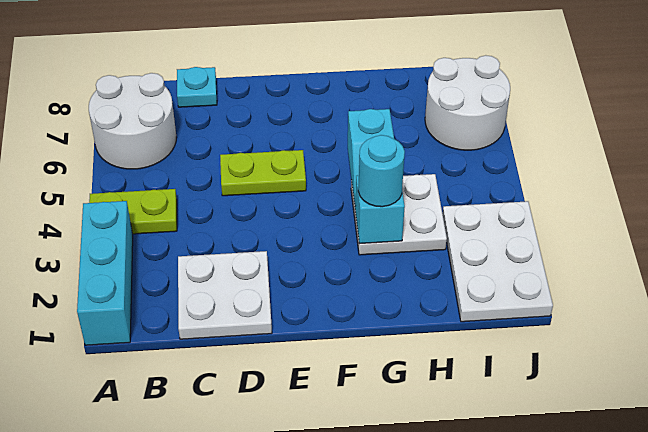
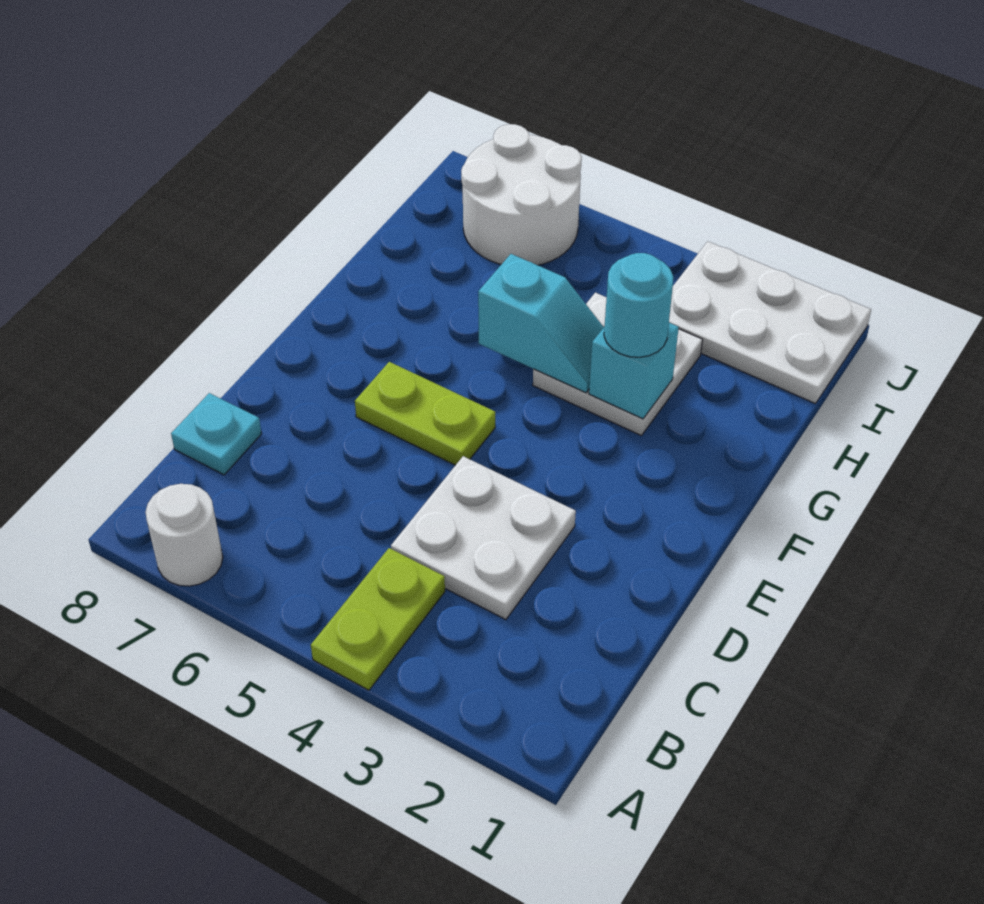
cyan brick A1:A3 level 1 -> none
white round brick A6:B7 level 1 -> white round brick A7 level 1
white plate C1:D2 level 1 -> white plate C3:D4 level 1
lime plate D5:E5 level 1 -> lime plate E5:E6 level 1

